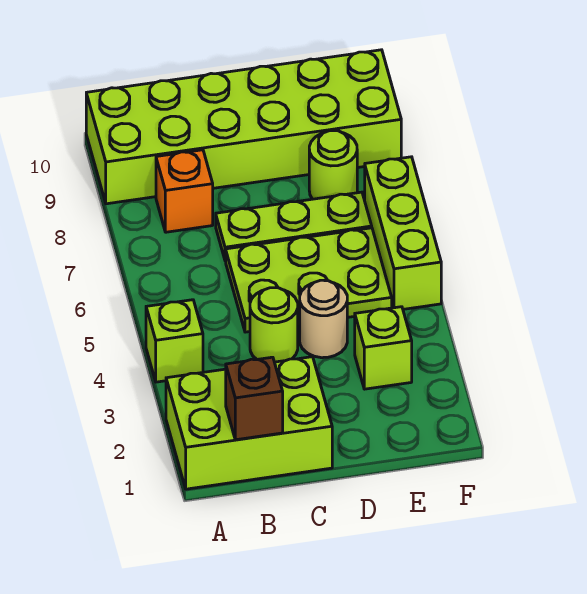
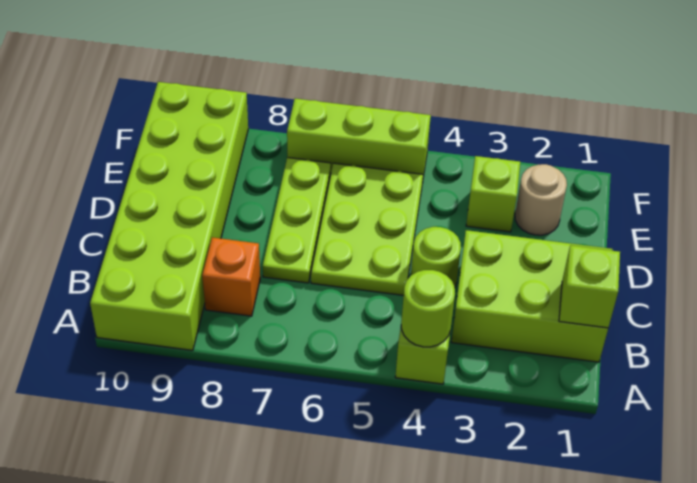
lime brick A1:C2 level 1 -> lime brick B1:C3 level 1
brown brick B1 level 2 -> lime brick B1 level 2
tan round brick D4 level 1 -> tan round brick E2 level 1
lime round brick E8 level 1 -> lime round brick A4 level 2

